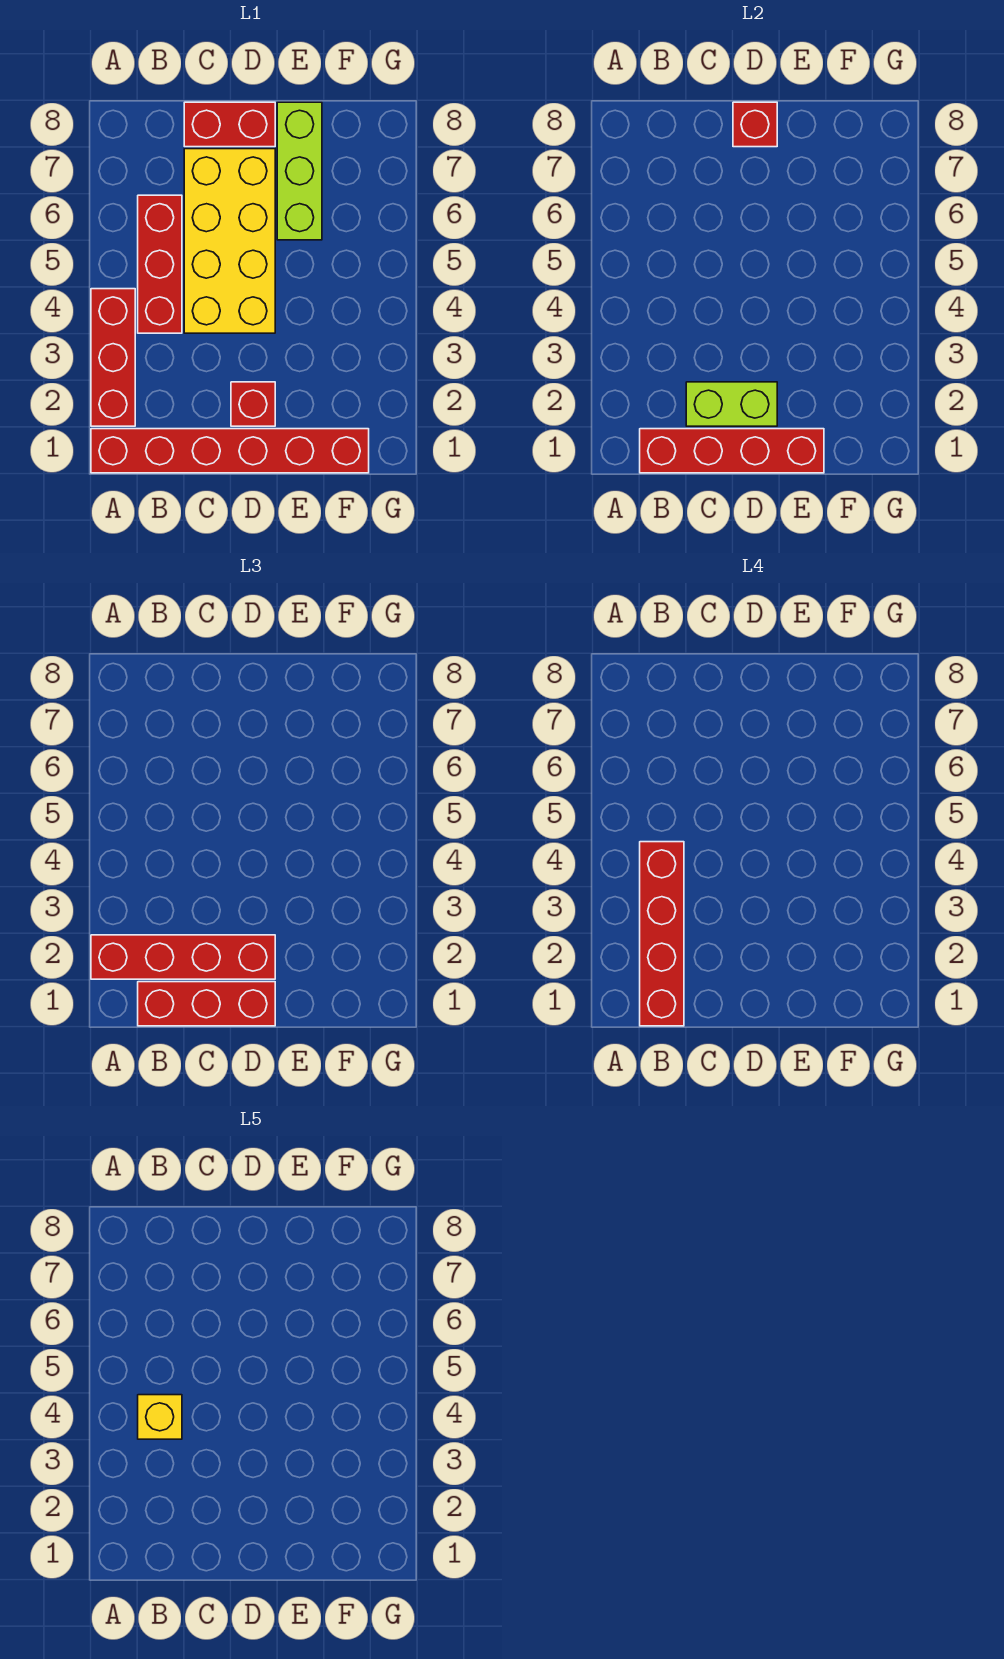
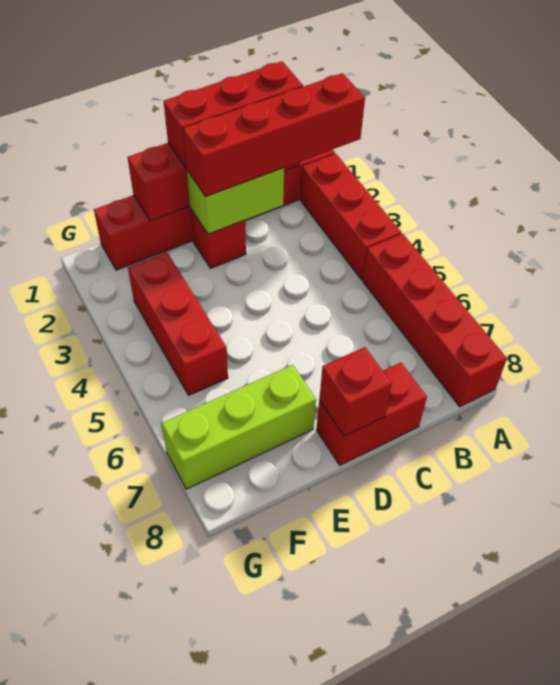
red brick B1:B4 level 4 -> red brick A5:A8 level 1
red brick B4:B6 level 1 -> red brick F3:F5 level 1
yellow brick B4 level 5 -> none
yellow brick C4:D7 level 1 -> none
lime brick E6:E8 level 1 -> lime brick E7:G7 level 1

